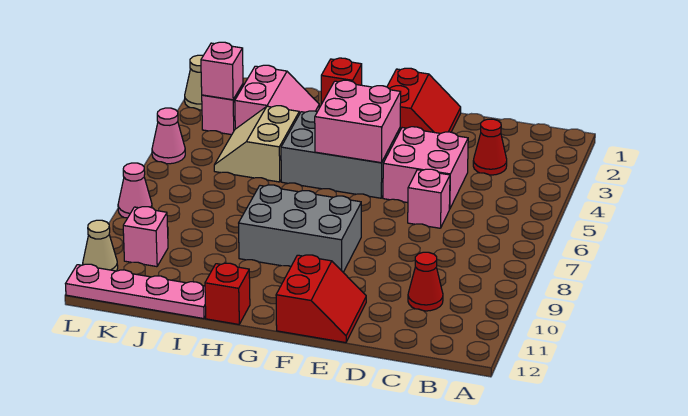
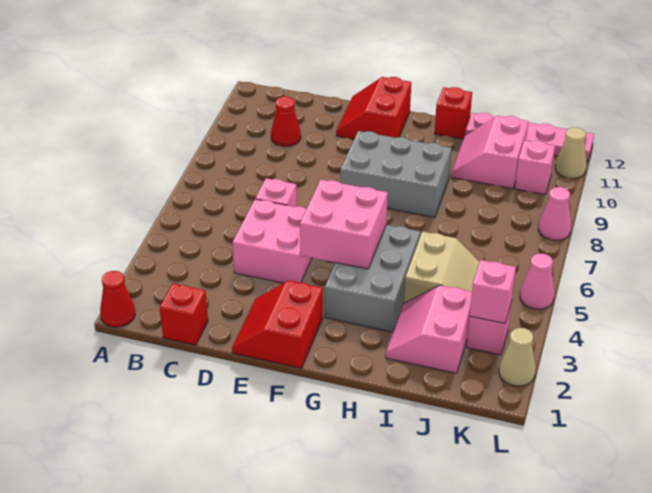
red cone C3 level 1 -> red cone A1 level 1
grey brick F4:H5 level 1 -> grey brick G3:H5 level 1
red brick H1 level 1 -> red brick C1 level 1
none -> pink slope I10:J11 level 1 top J

